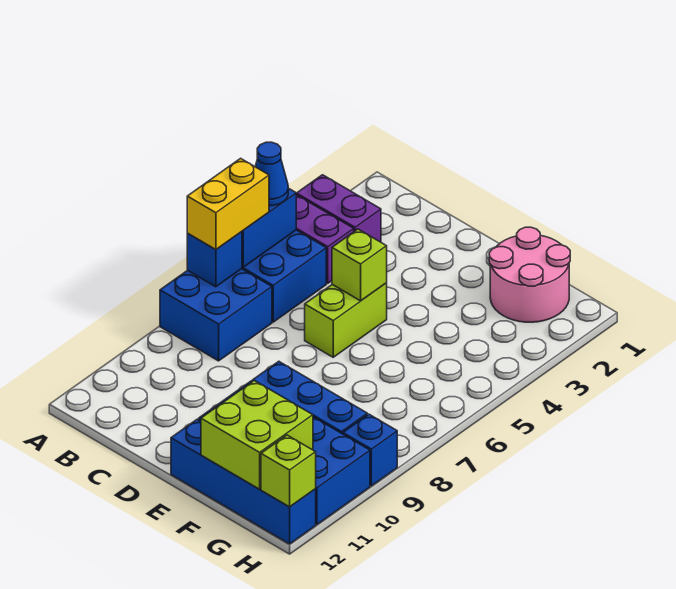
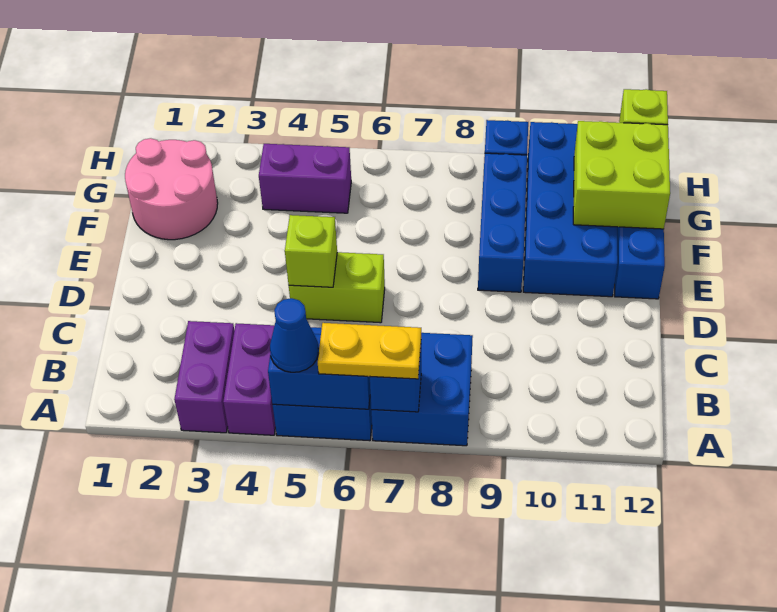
yellow brick A6:A7 level 3 -> yellow plate A6:A7 level 3
none -> purple brick G4:G5 level 1

